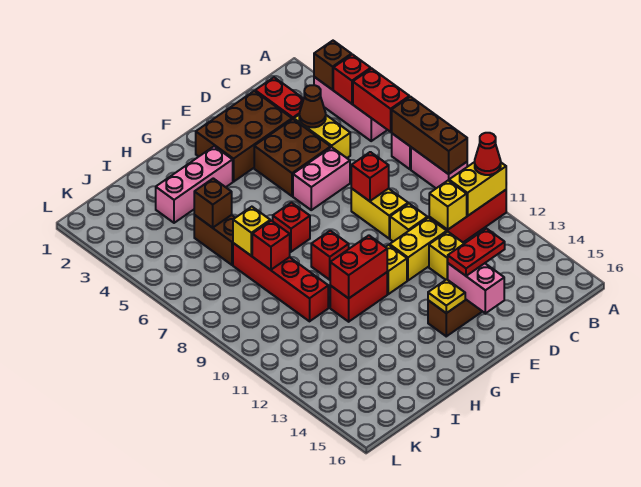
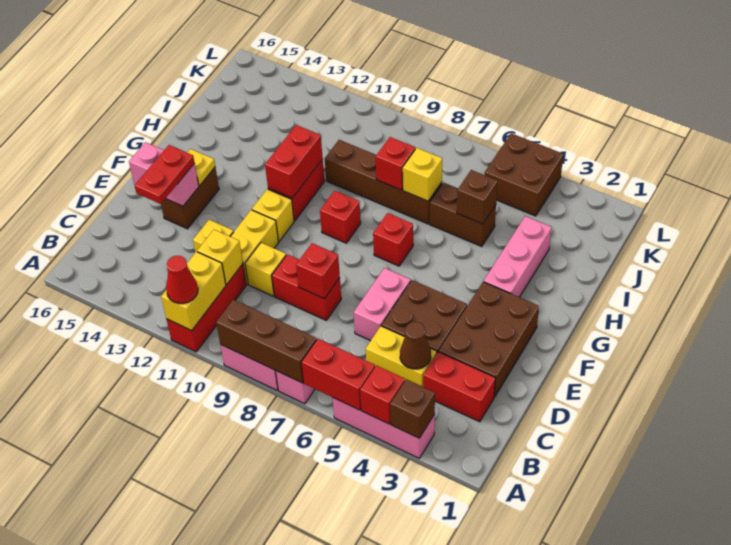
yellow brick D8:D9 level 1 -> red brick D8:D9 level 1
red brick I7:I10 level 1 -> brown brick I7:I10 level 1
none -> brown brick K4:L5 level 1

